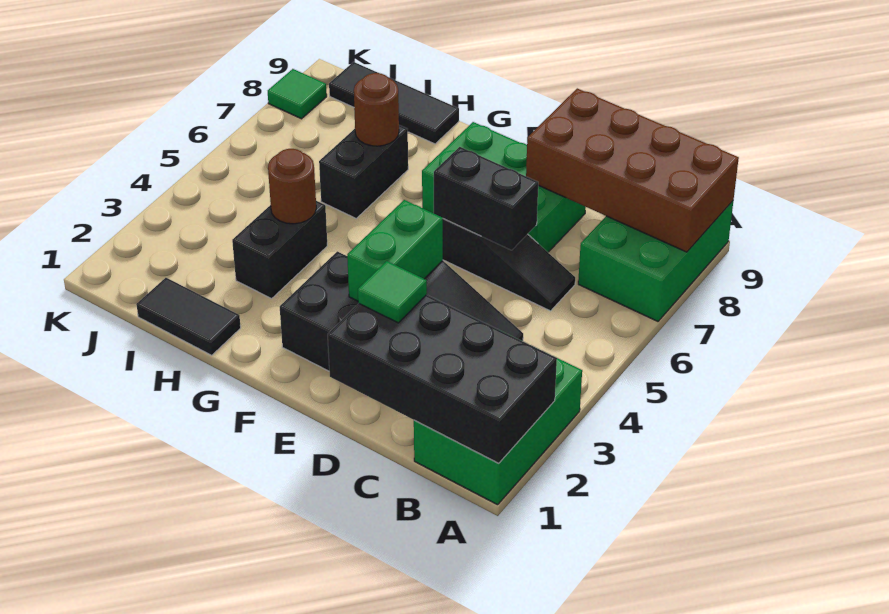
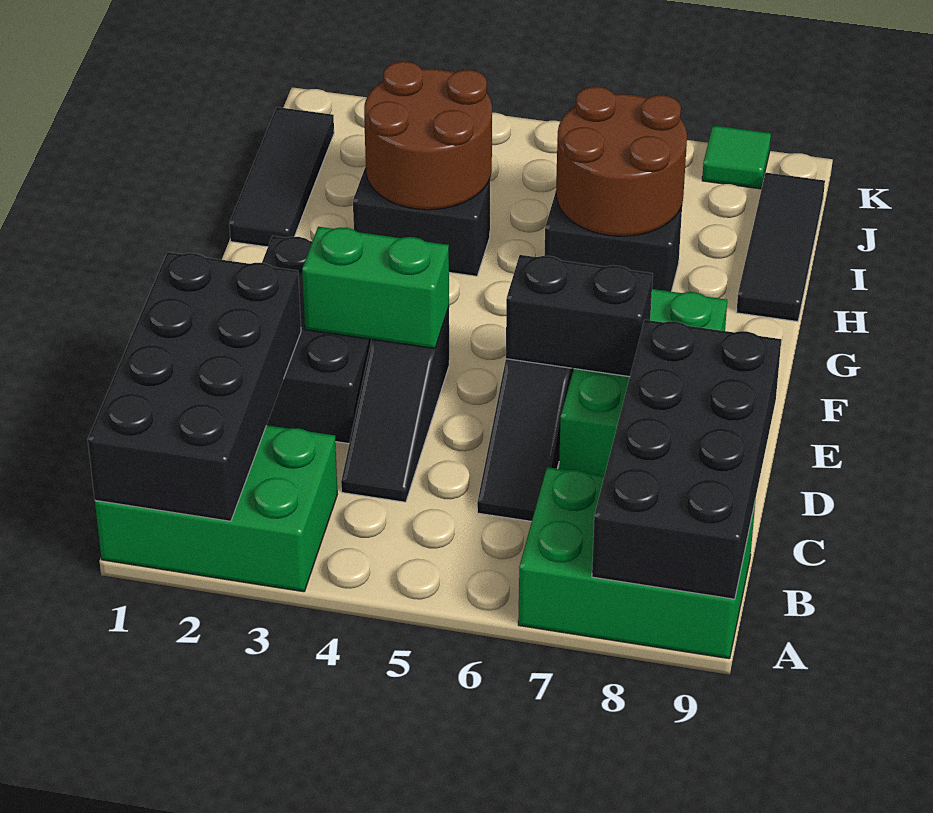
brown brick A8:D9 level 2 -> black brick A8:D9 level 2
green tile D2 level 3 -> none
black brick D6:E6 level 2 -> black brick E6:E7 level 2
black tile H1:I1 level 1 -> black tile H1:J1 level 1
brown round brick H4 level 2 -> brown round brick H3:I4 level 2
brown round brick H7 level 2 -> brown round brick H6:I7 level 2

